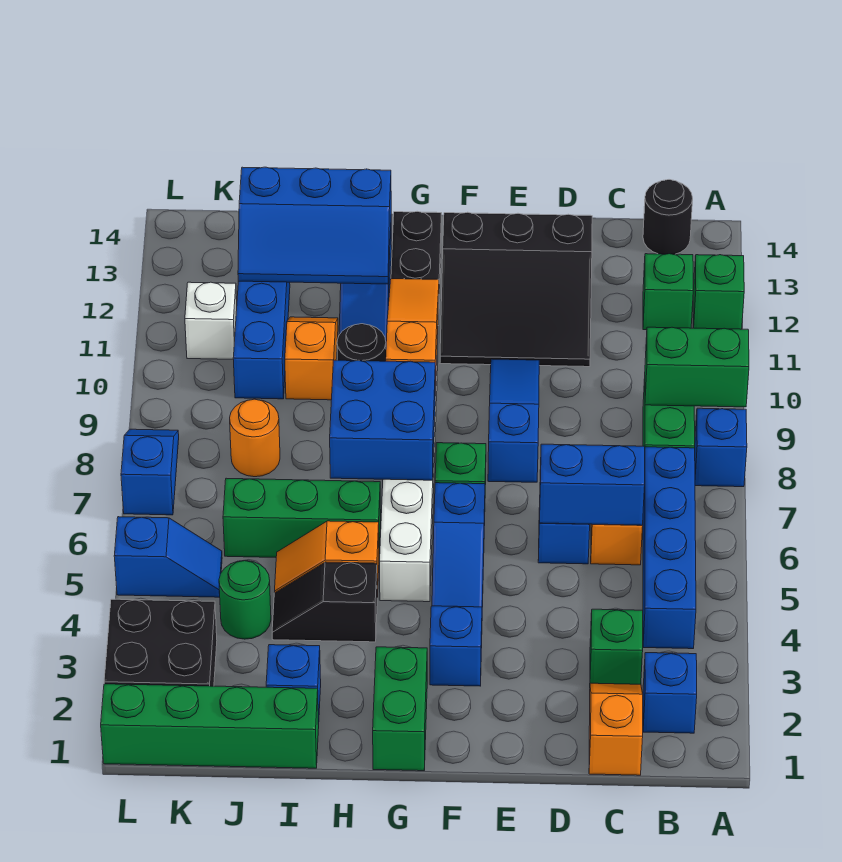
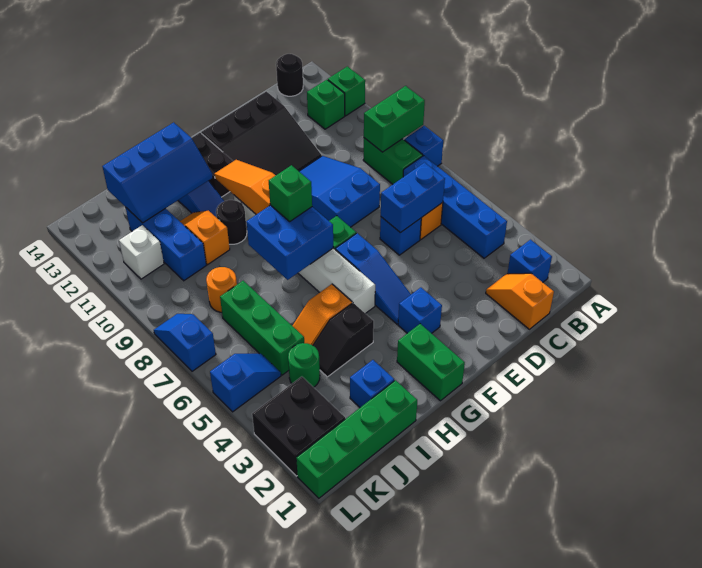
green brick C3 level 1 -> green brick G8 level 3
blue slope E8:E10 level 1 top 8 -> blue slope D8:E10 level 1 top 8
green brick H6:J6 level 1 -> green brick J5:J7 level 1

